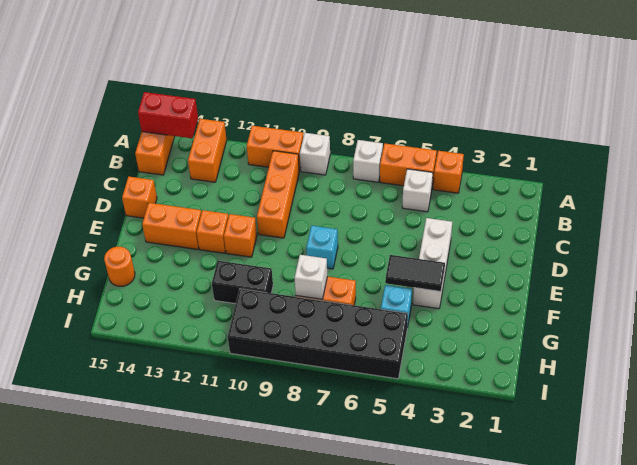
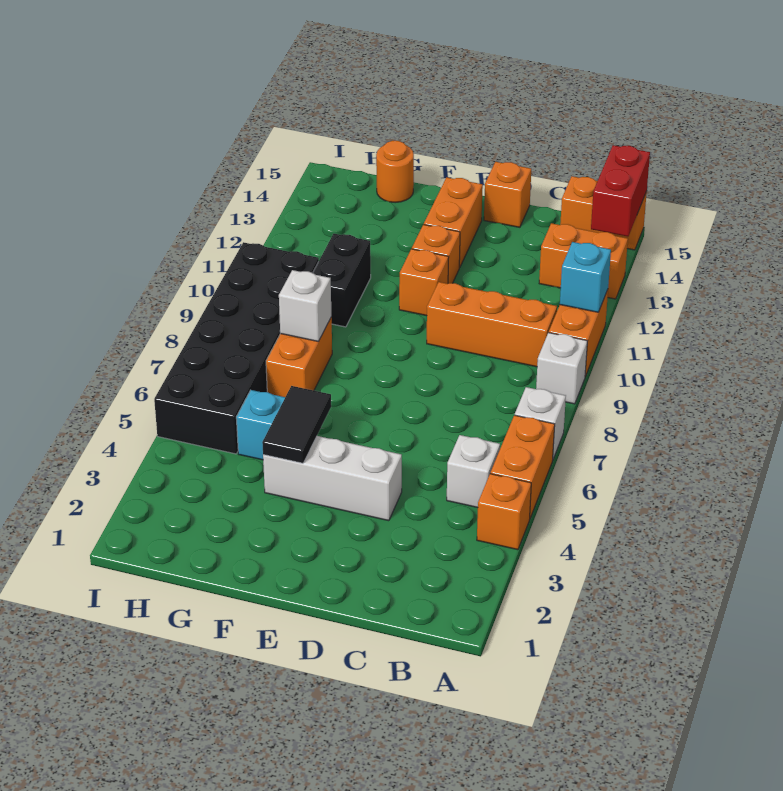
cyan brick E8 level 1 -> cyan brick A11 level 2

